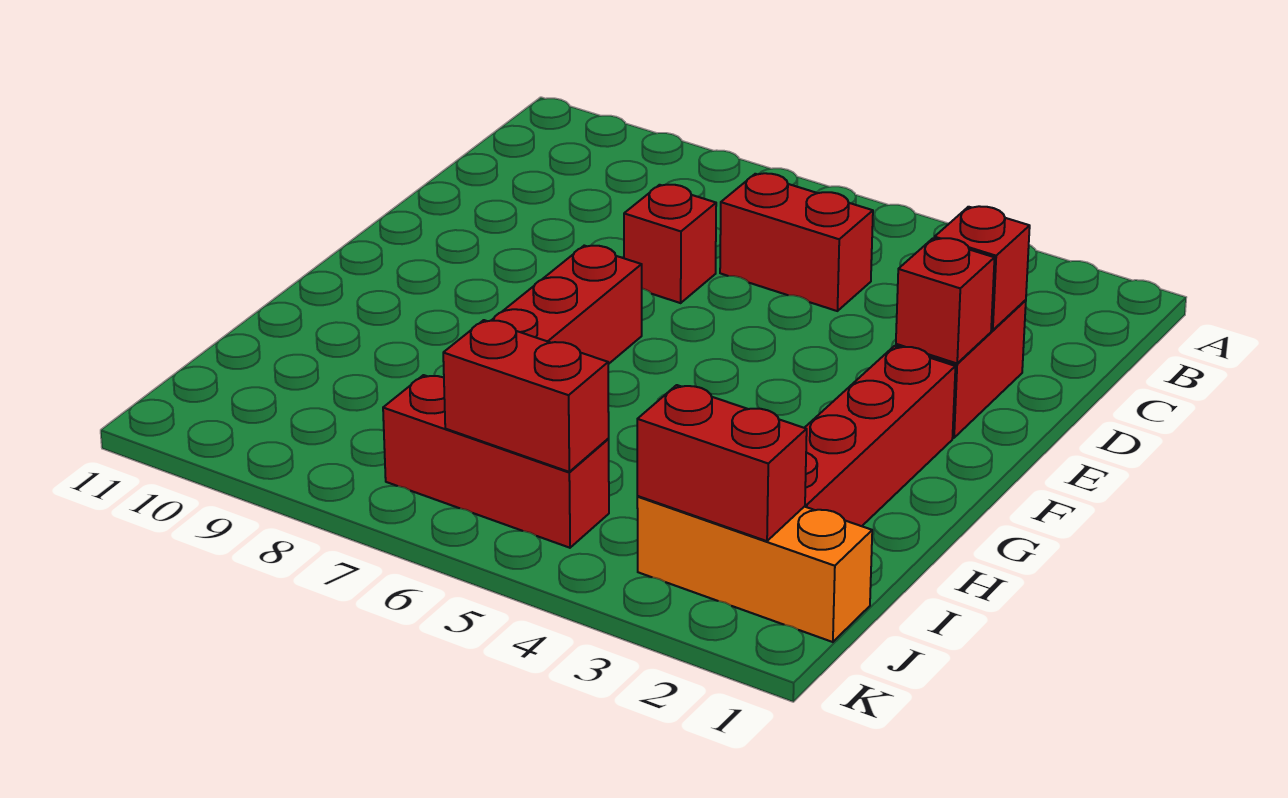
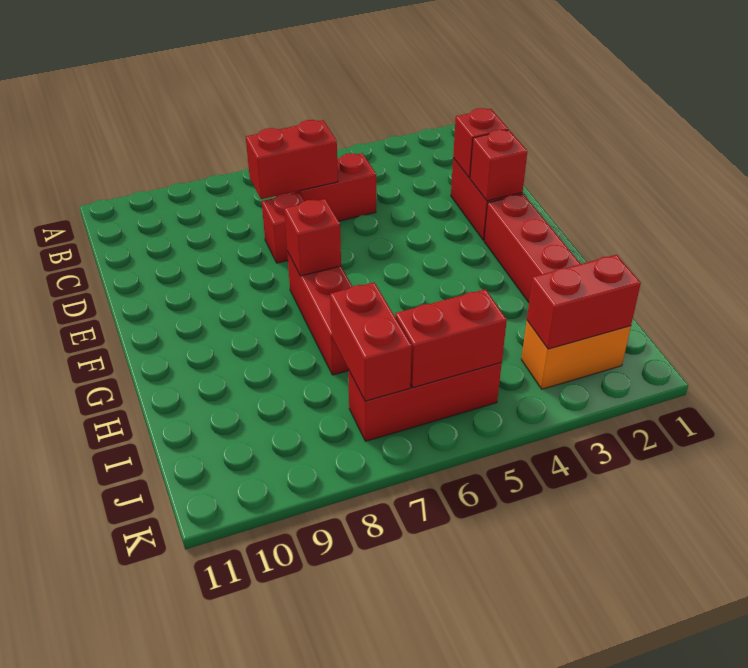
none -> red brick C6:C7 level 2
none -> red brick F7 level 2
none -> red brick I7:J7 level 2
orange brick J1:J3 level 1 -> orange brick J2:J3 level 1

